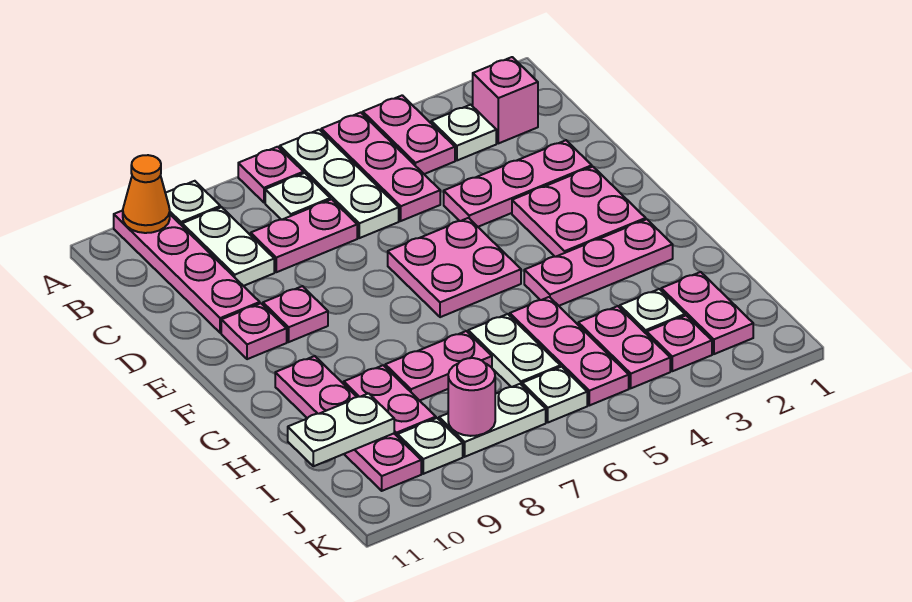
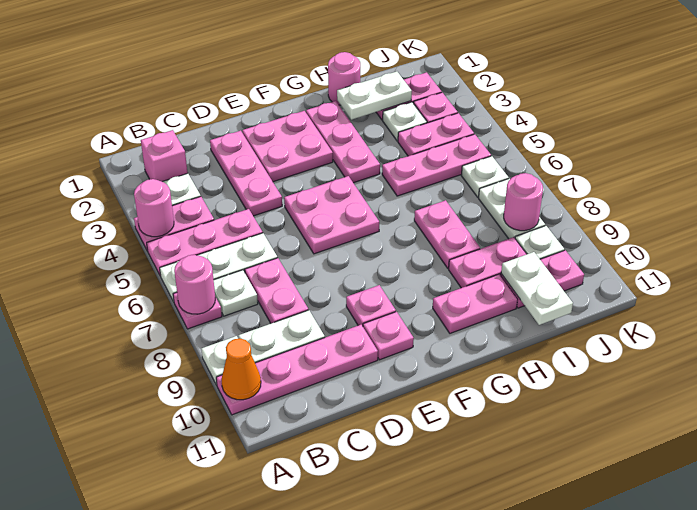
none -> pink round brick A4 level 2
none -> pink round brick A7 level 2
none -> pink round brick H1 level 1
white plate H6:I6 level 1 -> white plate H2:I2 level 2

